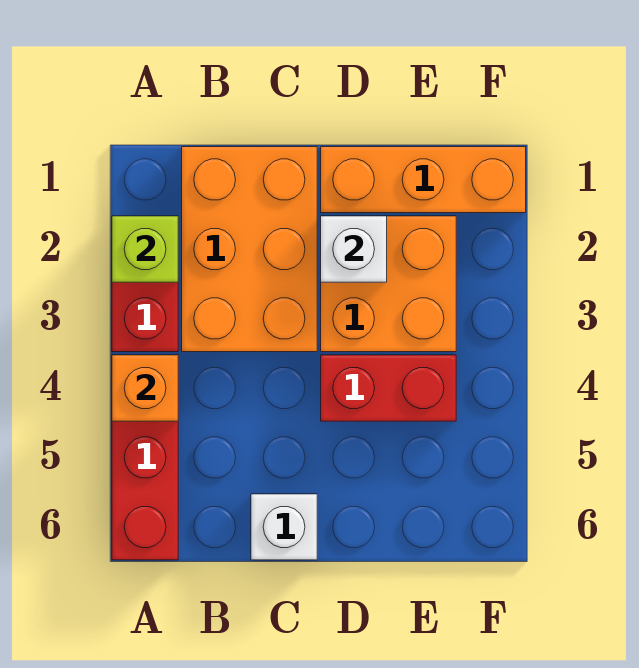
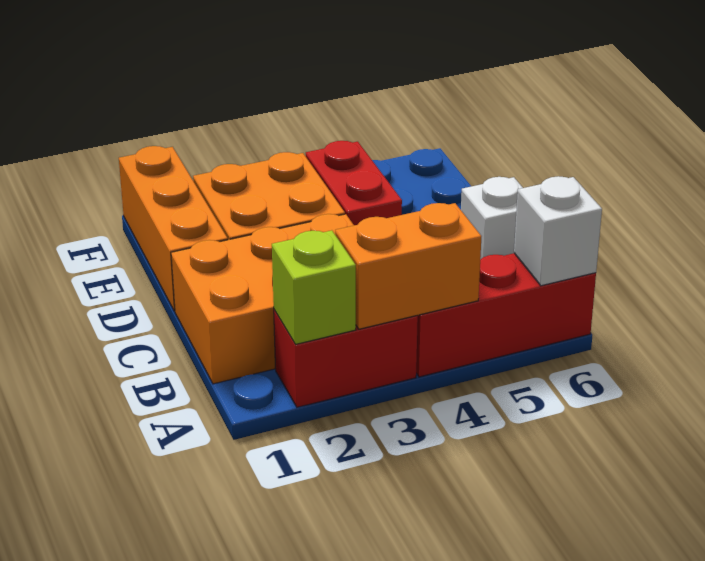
orange brick A4 level 2 -> orange brick A3:A4 level 2
white brick D2 level 2 -> white brick A6 level 2

